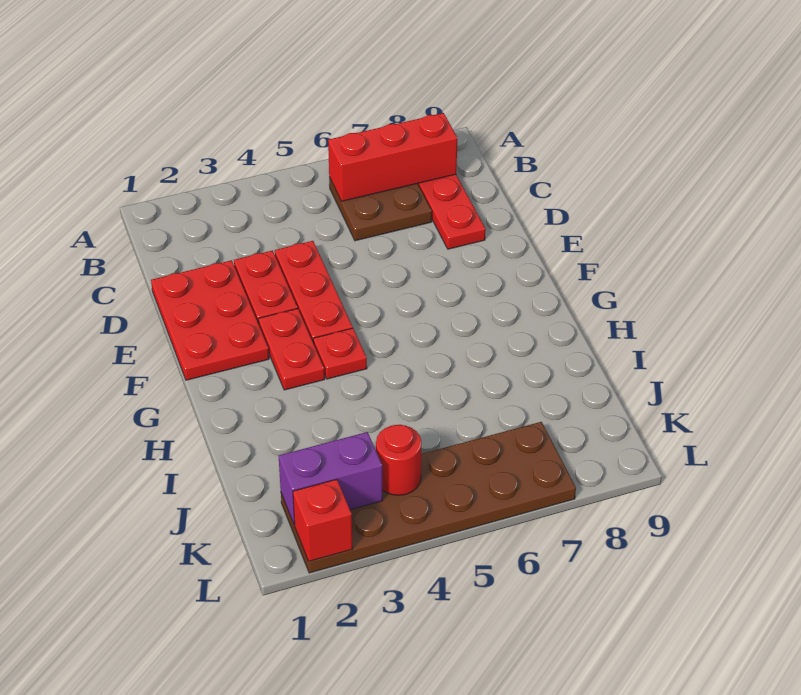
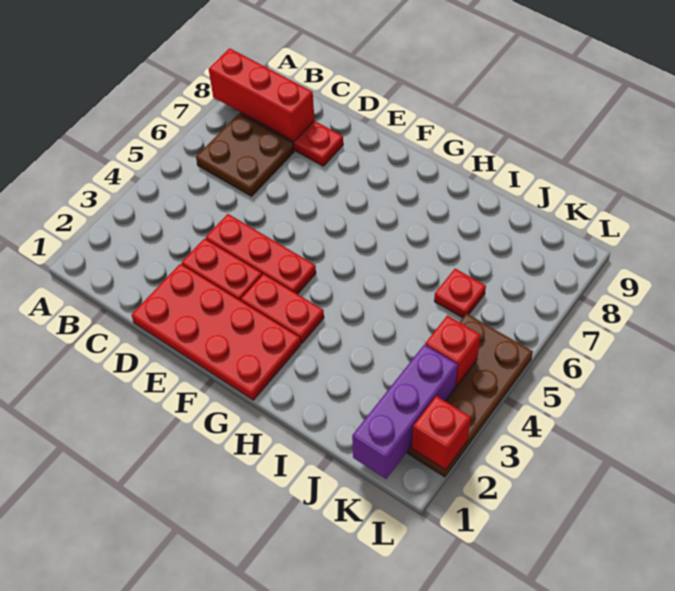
red brick B6:B8 level 2 -> red brick A8:C8 level 2
red plate D1:F2 level 1 -> red plate D1:G2 level 1
red plate G4 level 1 -> red plate J6 level 1
brown plate K2:L7 level 1 -> brown plate K2:L5 level 1
purple brick K2:K3 level 2 -> purple brick K1:K3 level 2
red round brick K4 level 2 -> red brick K4 level 2

